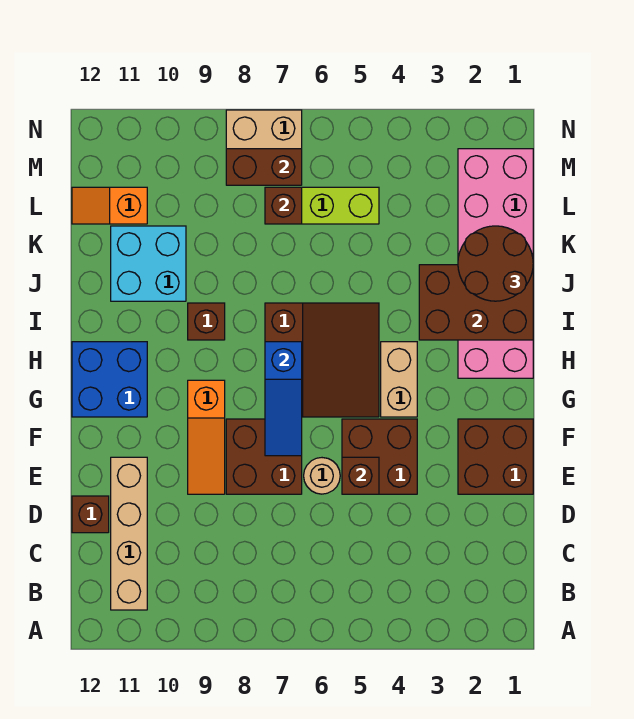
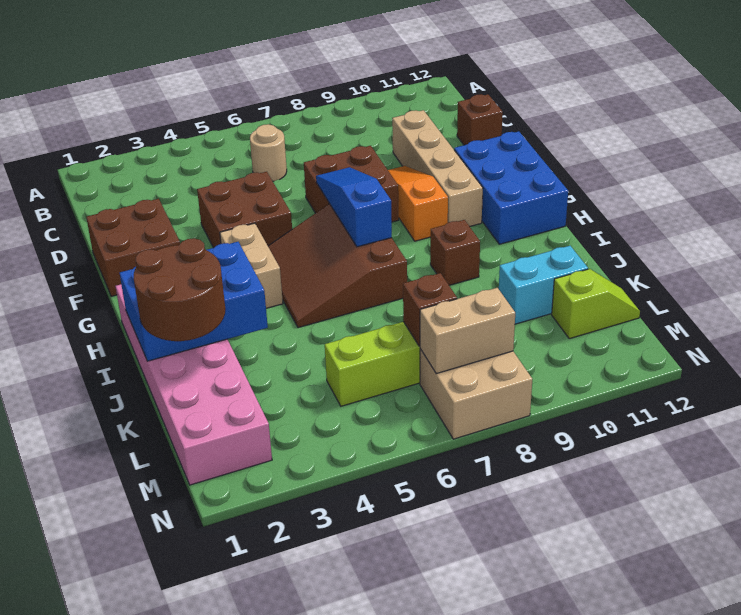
tan brick B11:E11 level 1 -> tan brick D10:G10 level 1
brown brick E5 level 2 -> none
tan round brick E6 level 1 -> tan round brick C6 level 1
blue brick G11:H12 level 1 -> blue brick F11:H12 level 1
brown brick I1:J3 level 2 -> blue brick I1:J3 level 2
cyan brick J10:K11 level 1 -> cyan brick K10:K11 level 1
orange slope L11:L12 level 1 top 11 -> lime slope L11:L12 level 1 top 11
brown brick M7:M8 level 2 -> tan brick M7:M8 level 2

